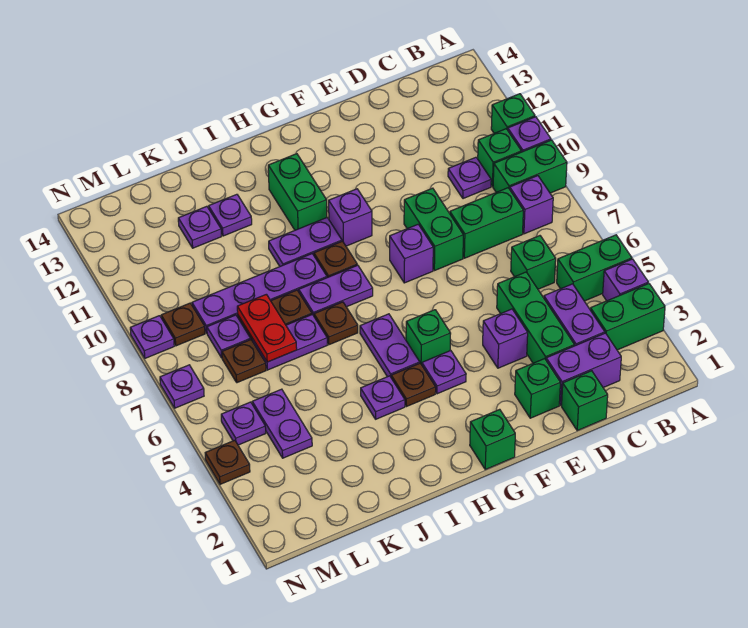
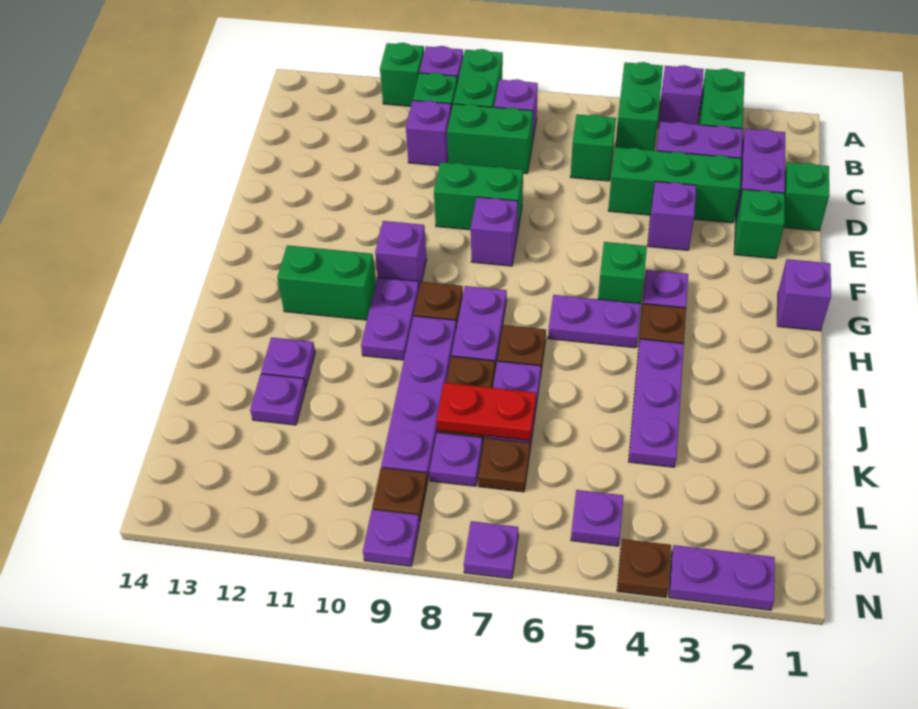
green brick C8:D8 level 1 -> green brick C8:C9 level 1
purple plate C10 level 1 -> purple brick C10 level 1
green brick G1 level 1 -> purple brick G1 level 1
purple plate I4 level 1 -> purple plate I4:K4 level 1
purple plate L4:L5 level 1 -> purple plate N2:N3 level 1

